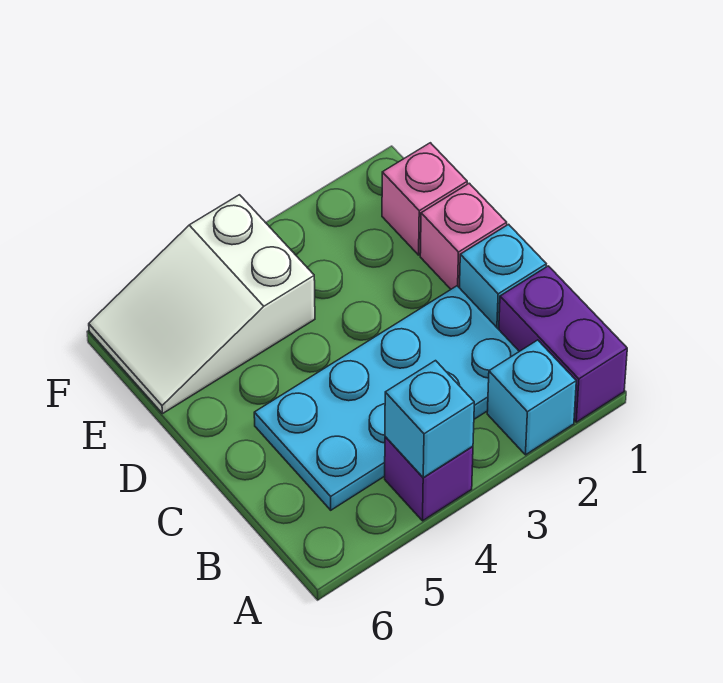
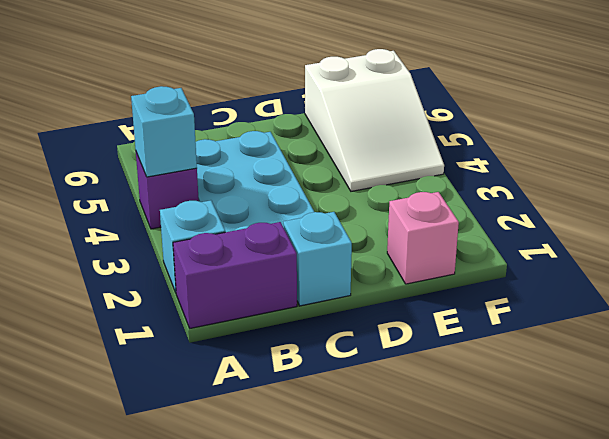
pink brick D1 level 1 -> none
white slope E4:F6 level 1 top 4 -> white slope E4:F6 level 1 top 6

